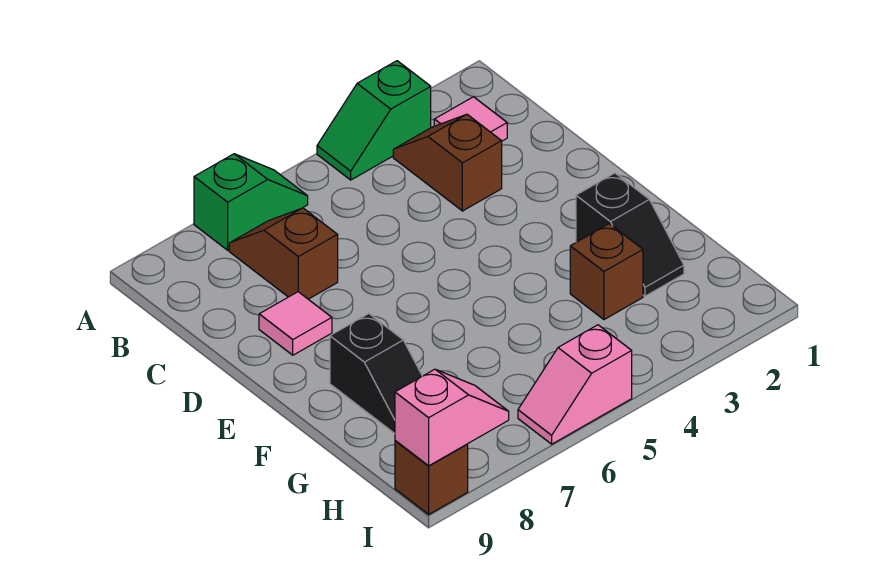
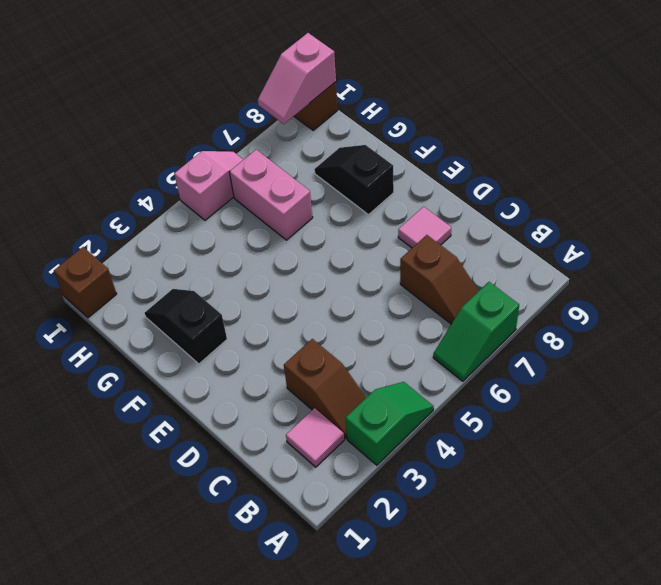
brown brick G3 level 1 -> brown brick I1 level 1
none -> pink brick G6:H6 level 1

